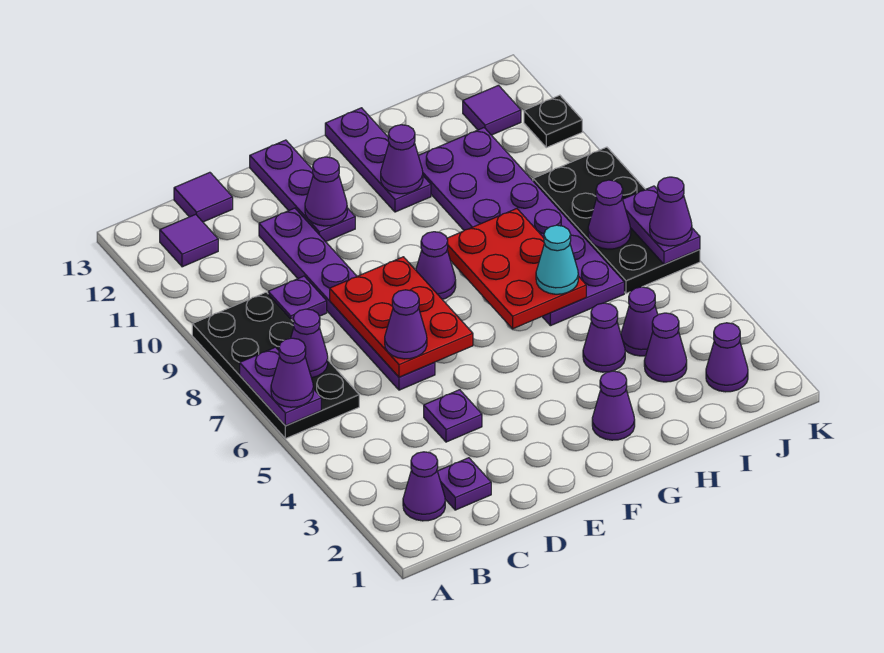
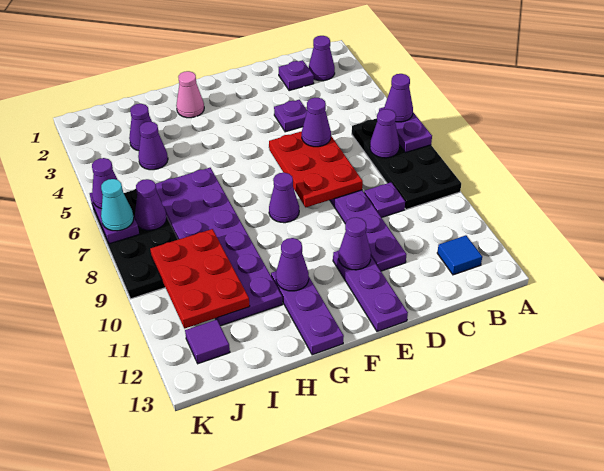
purple tile B12 level 1 -> blue tile B12 level 1
purple tile C13 level 1 -> none
purple cone G2 level 1 -> pink cone G2 level 1
red plate G6:H8 level 2 -> red plate I9:J11 level 2
purple cone H4 level 1 -> none
cyan cone H6 level 3 -> cyan cone K7 level 3
purple cone J2 level 1 -> none
black plate K11 level 1 -> none

